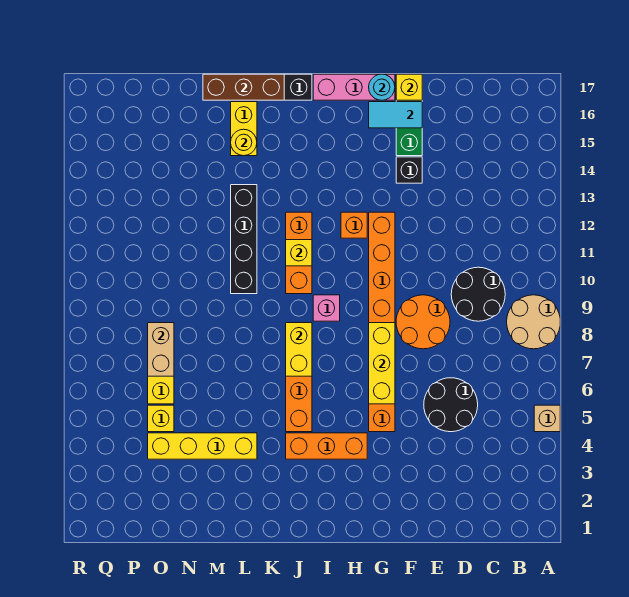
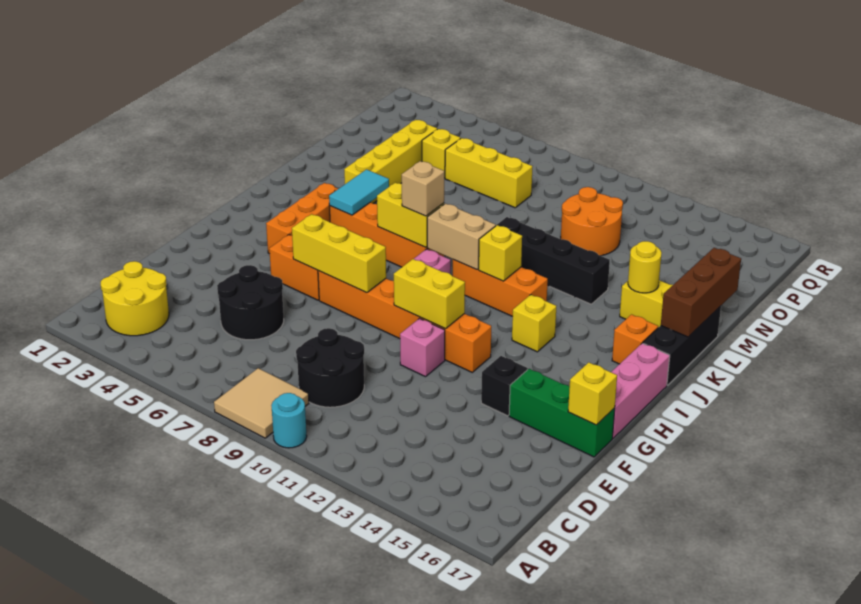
tan brick A5 level 1 -> tan brick J8 level 3
tan round brick A8:B9 level 1 -> tan tile A8:B9 level 1
none -> yellow round brick B2:C3 level 1
orange round brick E8:F9 level 1 -> orange round brick N11:O12 level 1
none -> pink brick F11 level 1
cyan tile F16:G16 level 2 -> cyan tile J5:K5 level 2
none -> yellow brick G10:G11 level 2
cyan round brick G17 level 2 -> cyan round brick A10 level 1
orange brick H12 level 1 -> orange brick J16 level 1
none -> yellow brick I13 level 1
tan brick O7:O8 level 2 -> tan brick J9:J10 level 2

